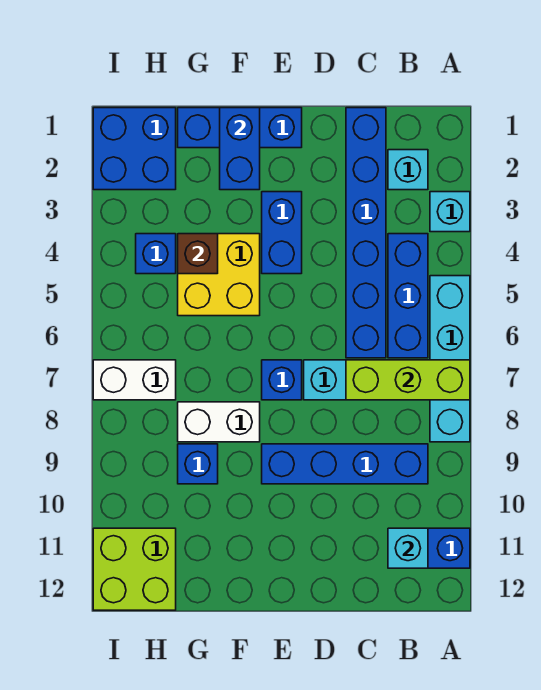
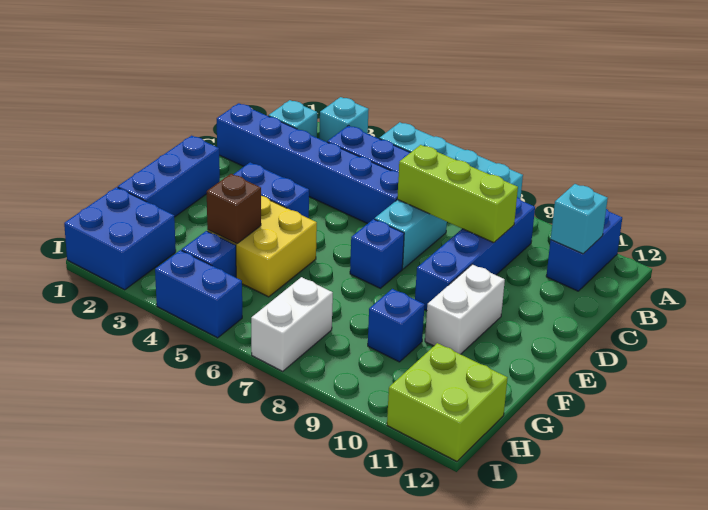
lime brick A7:C7 level 2 -> lime brick C7:C9 level 2
blue brick F1:F2 level 2 -> blue brick I4:I5 level 1
white brick F8:G8 level 1 -> white brick E10:F10 level 1

